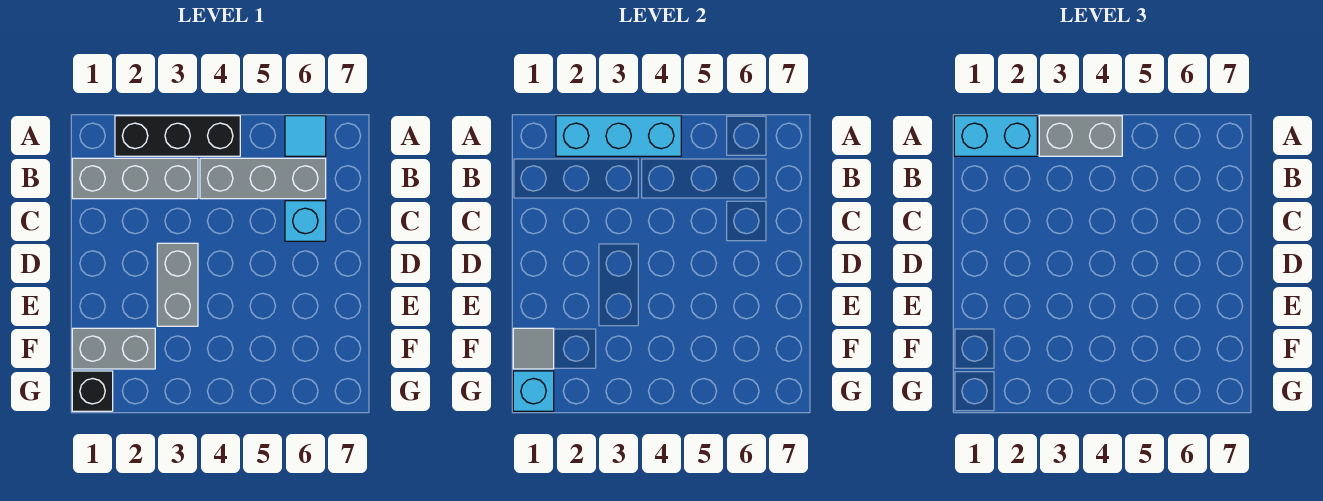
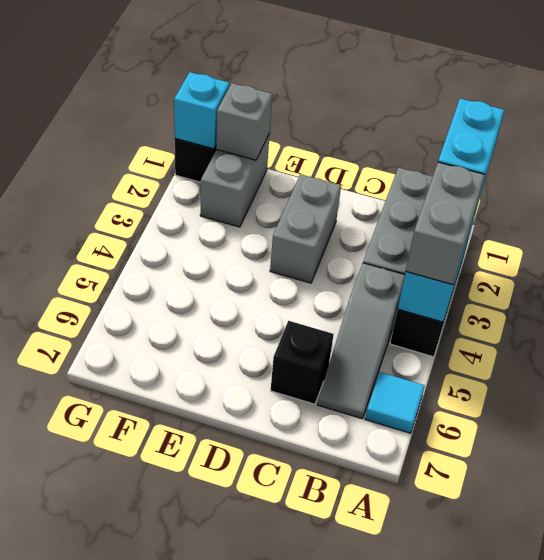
grey brick B4:B6 level 1 -> grey slope B4:B6 level 1 top 4
cyan brick C6 level 1 -> black brick C6 level 1
grey brick D3:E3 level 1 -> grey brick D2:D3 level 1
grey tile F1 level 2 -> grey brick F1 level 2

